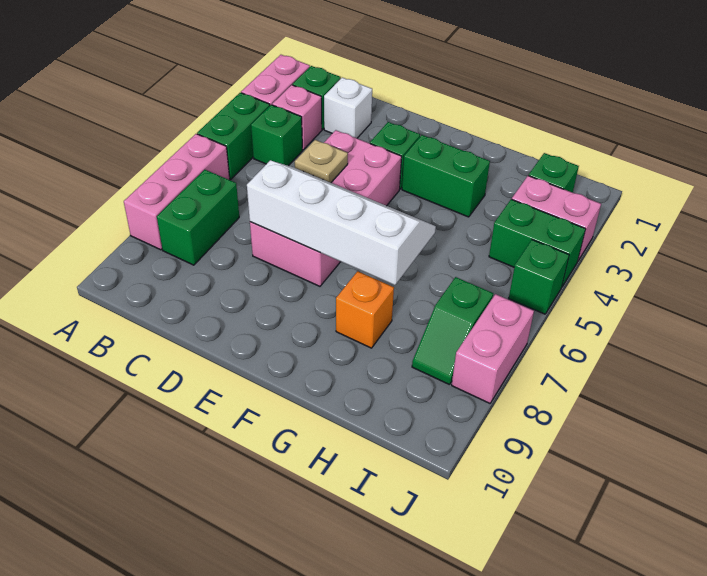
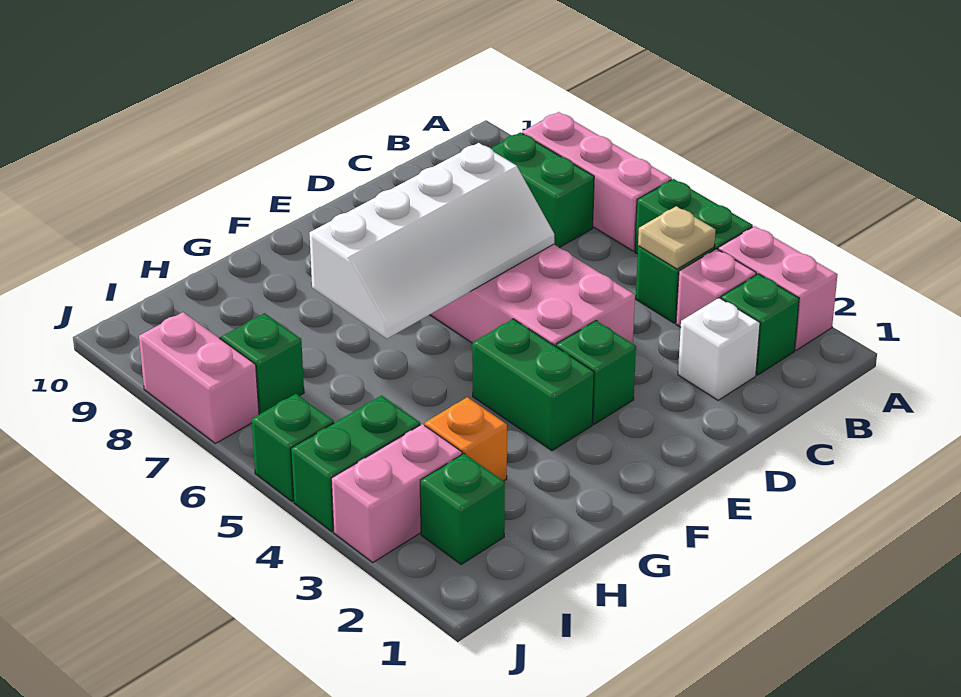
tan plate D5 level 2 -> tan plate B4 level 2
green brick F3:G3 level 1 -> green brick F3:F4 level 1
orange brick G8 level 1 -> orange brick H3 level 1

